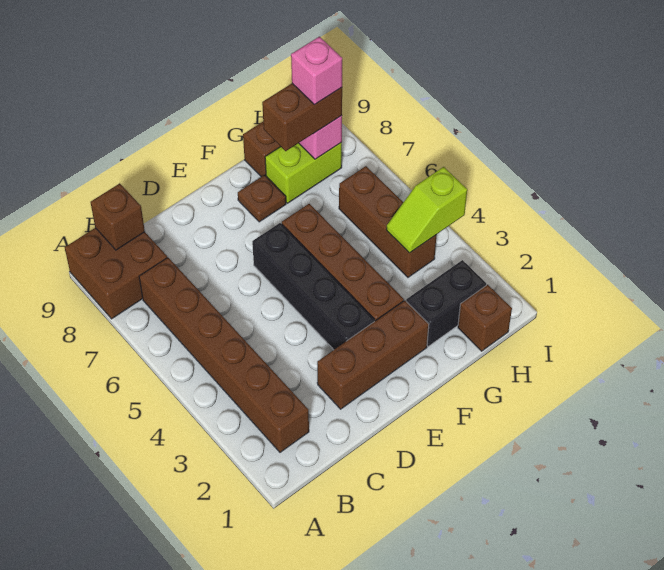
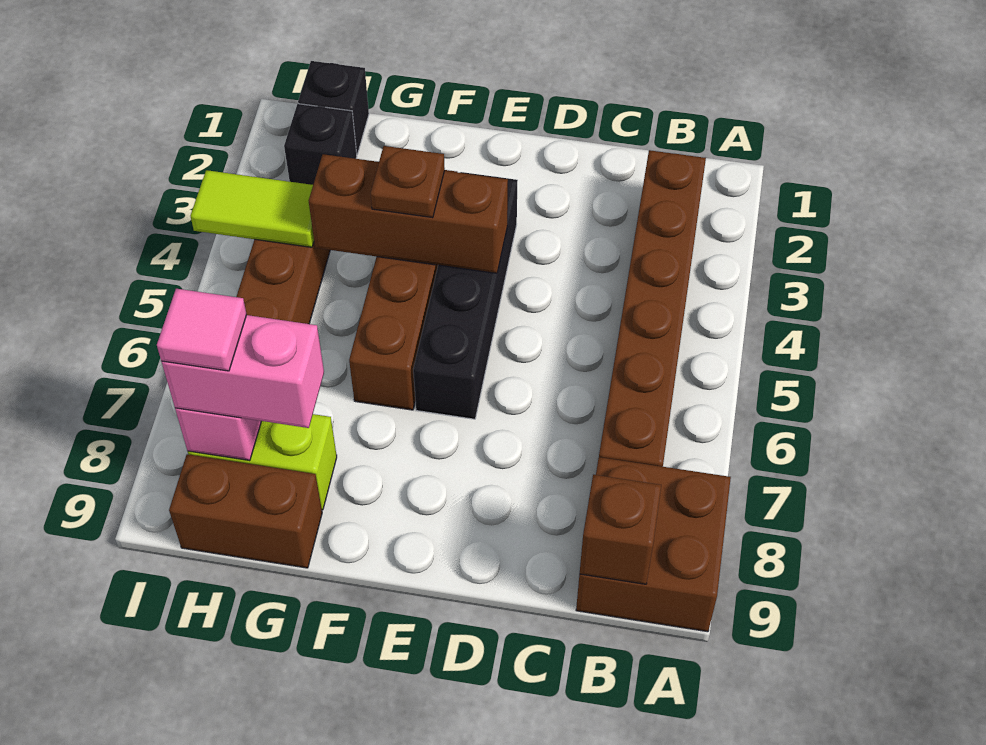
brown brick D2:F2 level 1 -> brown brick E4:G4 level 2
brown plate F8 level 1 -> brown plate F4 level 3
black brick G2:H2 level 1 -> black brick H2 level 1
brown brick G8:H8 level 3 -> pink brick G8:H8 level 3
brown brick H1 level 1 -> black brick H1 level 1
lime slope H4:I4 level 2 top I -> lime tile H4:I4 level 2
pink brick H8 level 4 -> pink tile H8 level 4

